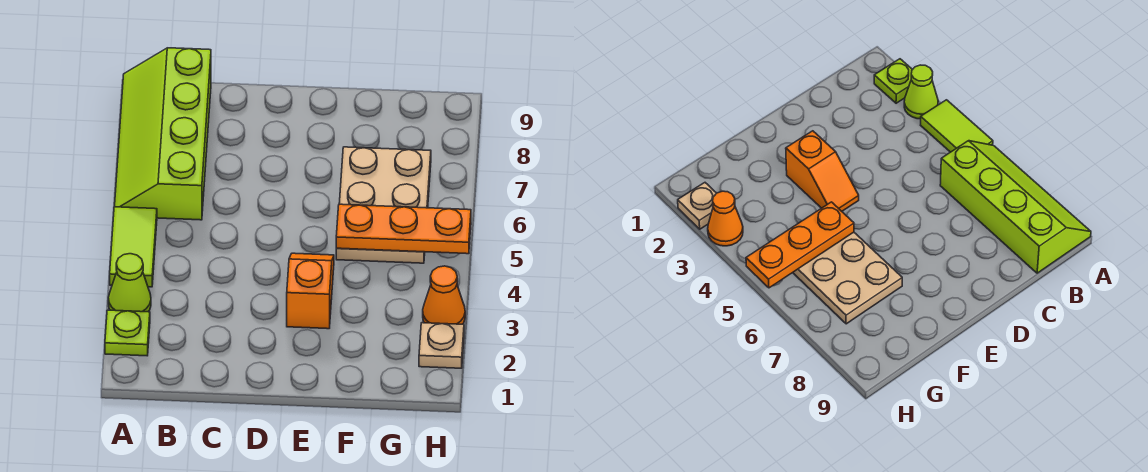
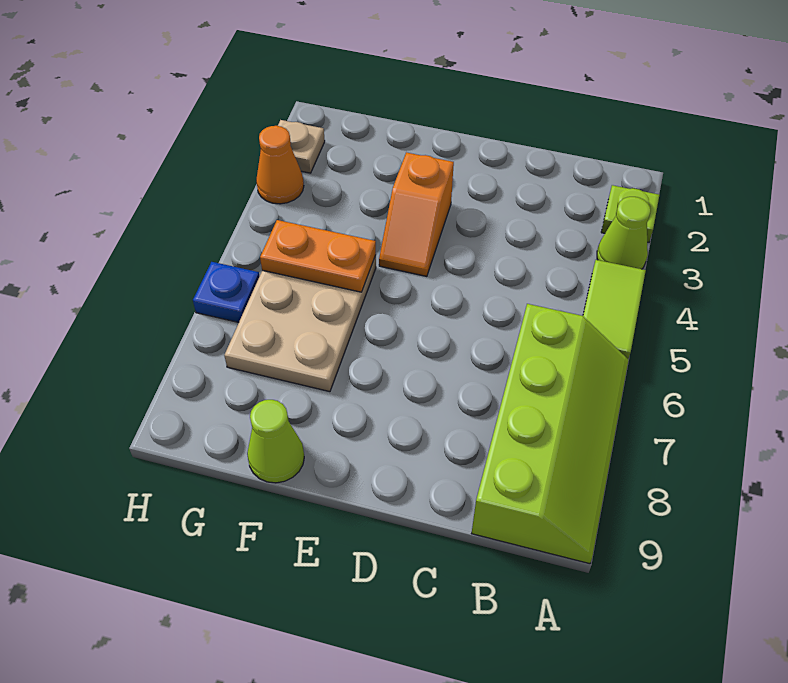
orange plate F5:H5 level 2 -> orange plate F5:G5 level 2
none -> lime cone F9 level 1
none -> blue plate H6 level 1

